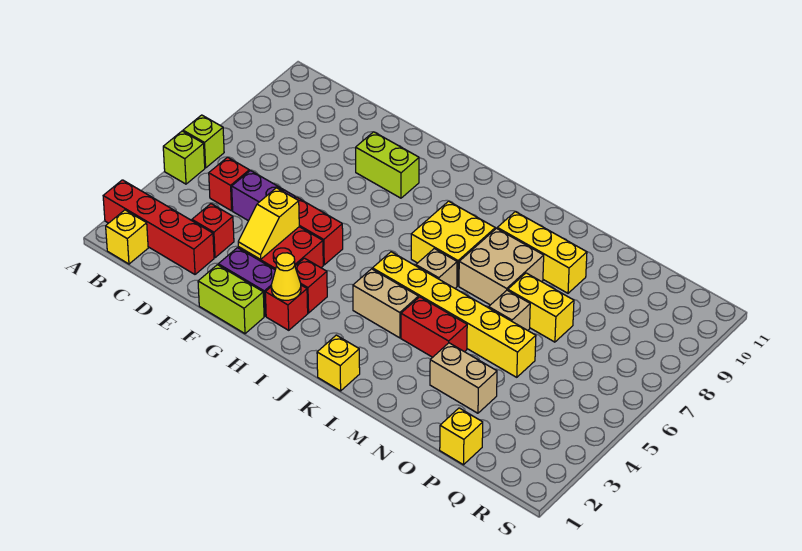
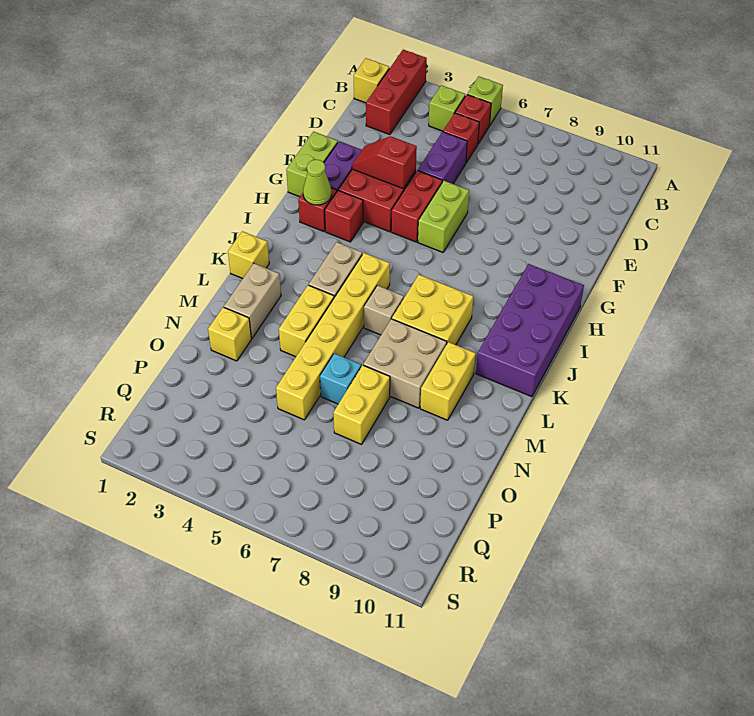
red brick A2:D2 level 1 -> red brick A2:C2 level 1
lime brick A6 level 1 -> lime brick B4 level 1
red brick D3 level 1 -> red brick B5 level 1
yellow slope F3:F4 level 2 top 4 -> red slope F3:F4 level 2 top 4
lime brick F9:G9 level 1 -> lime brick F6:G6 level 1
yellow cone H2 level 2 -> lime cone H2 level 2
none -> purple brick H10:K11 level 1
red brick L4:M4 level 1 -> yellow brick L4:M4 level 1
yellow brick L9:N9 level 1 -> yellow brick L9:M9 level 1
tan brick N3:O3 level 1 -> tan brick L2:M2 level 1
tan brick N6 level 1 -> cyan brick N6 level 1
yellow brick P1 level 1 -> yellow brick N2 level 1

